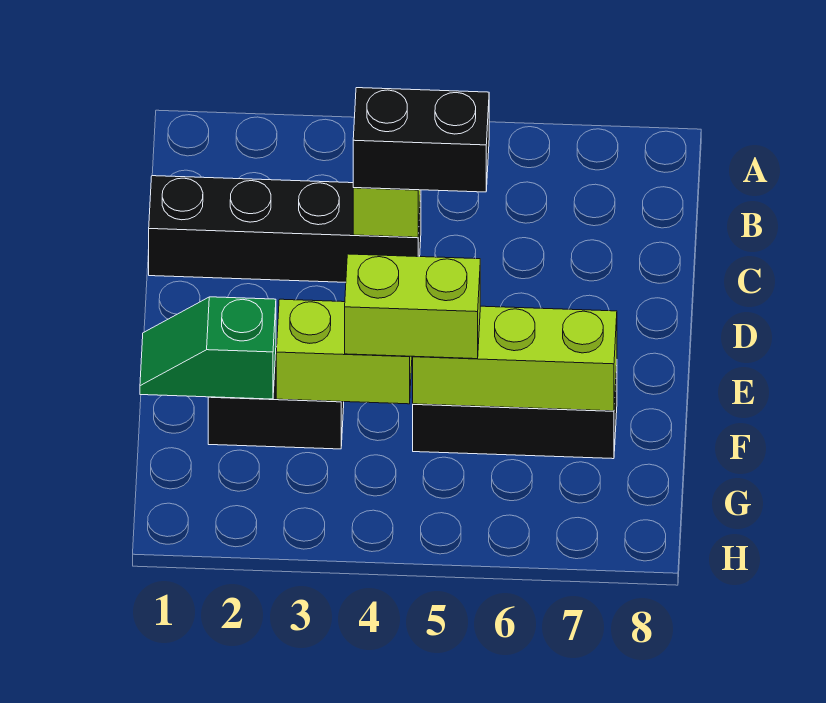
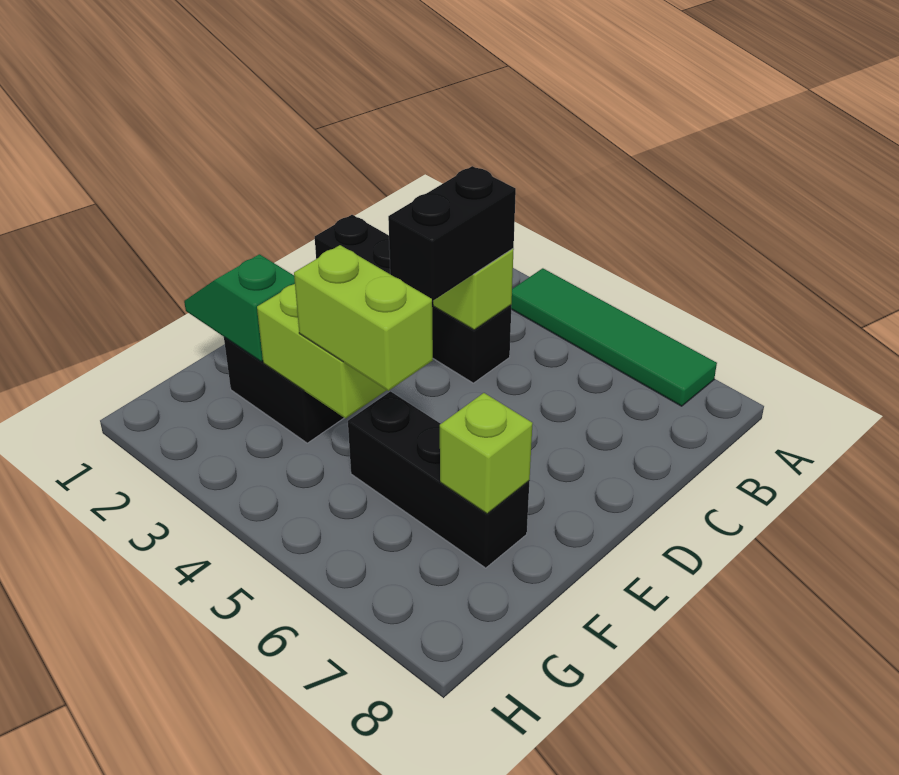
none -> green tile A4:A7 level 1
black brick C4:C5 level 3 -> black brick C4:D4 level 3
lime brick F5:F7 level 2 -> lime brick F7 level 2

